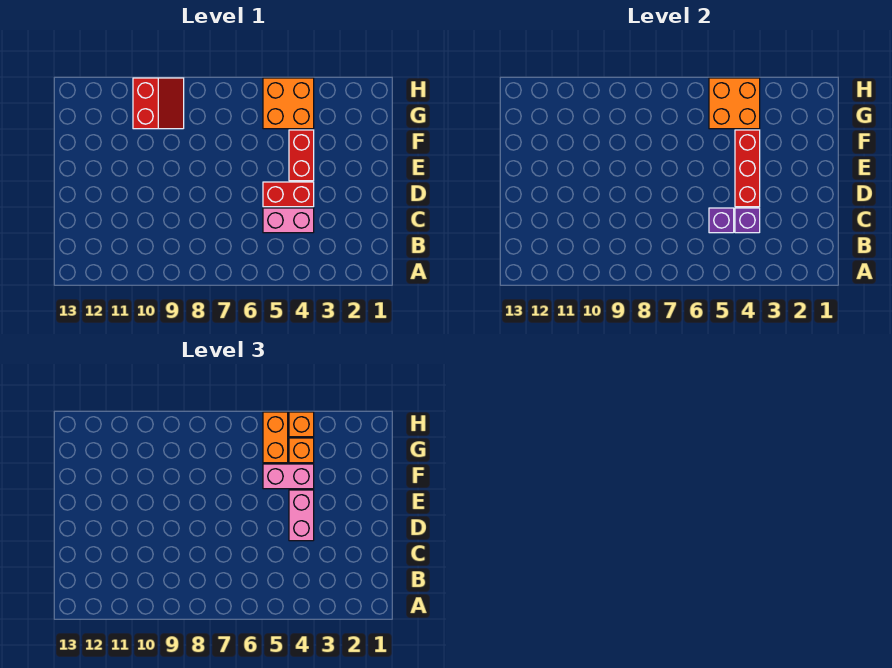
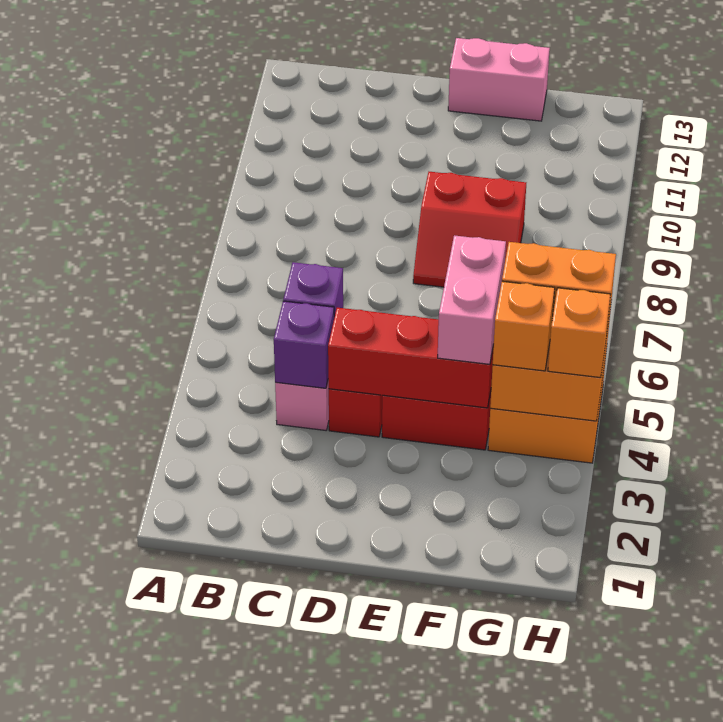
pink brick D4:E4 level 3 -> pink brick E13:F13 level 1
red slope G9:H10 level 1 top 10 -> red slope E8:F9 level 1 top 9

